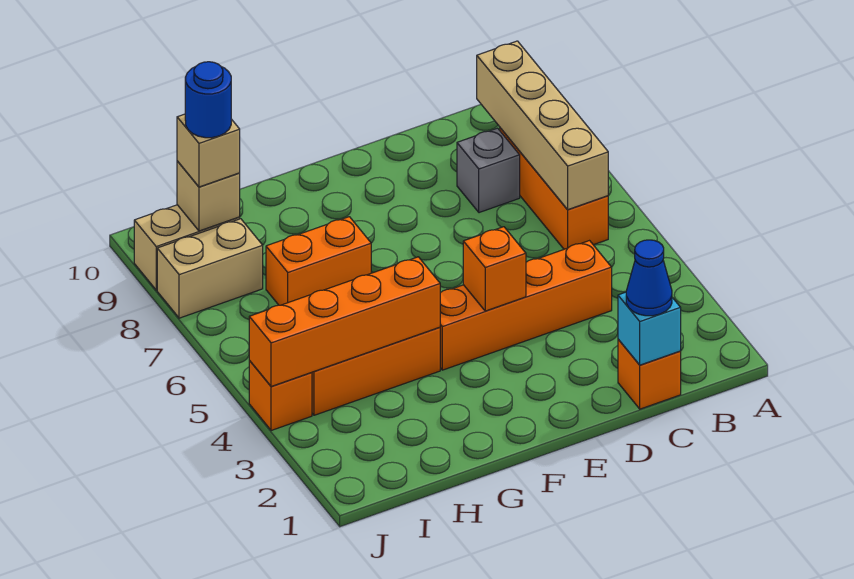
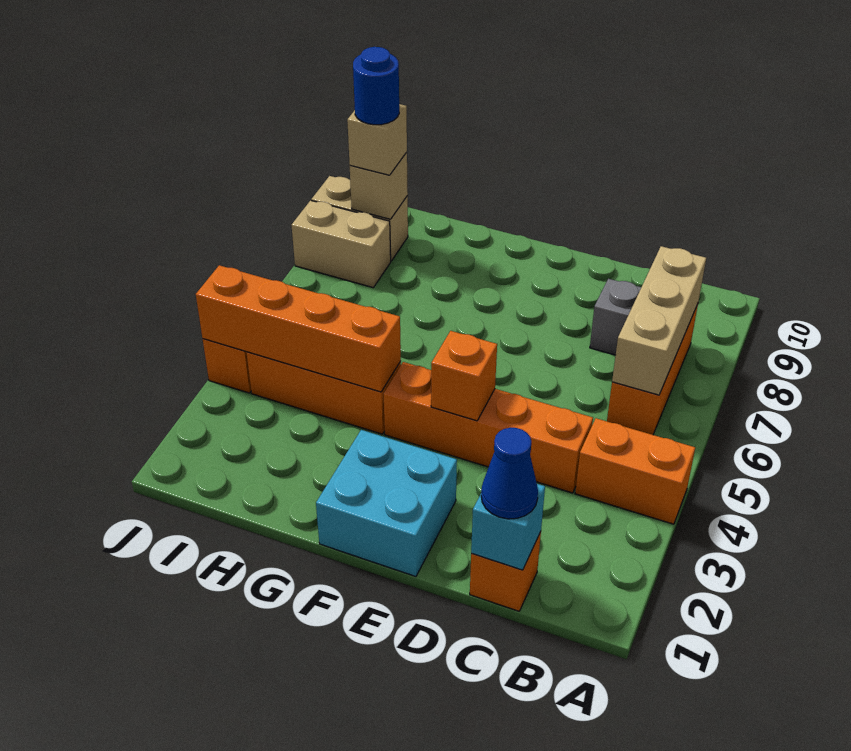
tan brick B6:B9 level 2 -> tan brick B6:B8 level 2
none -> cyan brick E1:F2 level 1
orange brick G7:H7 level 1 -> orange brick A4:B4 level 1

